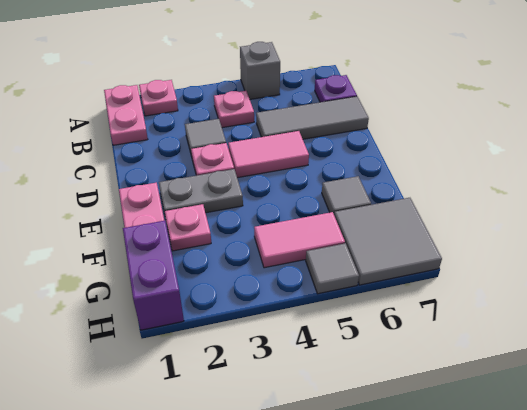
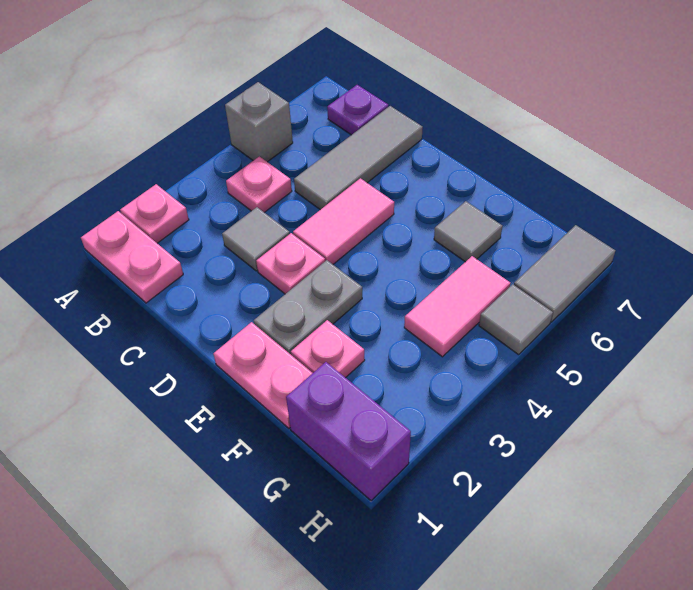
grey tile G6:H7 level 1 -> grey tile H6:H7 level 1

